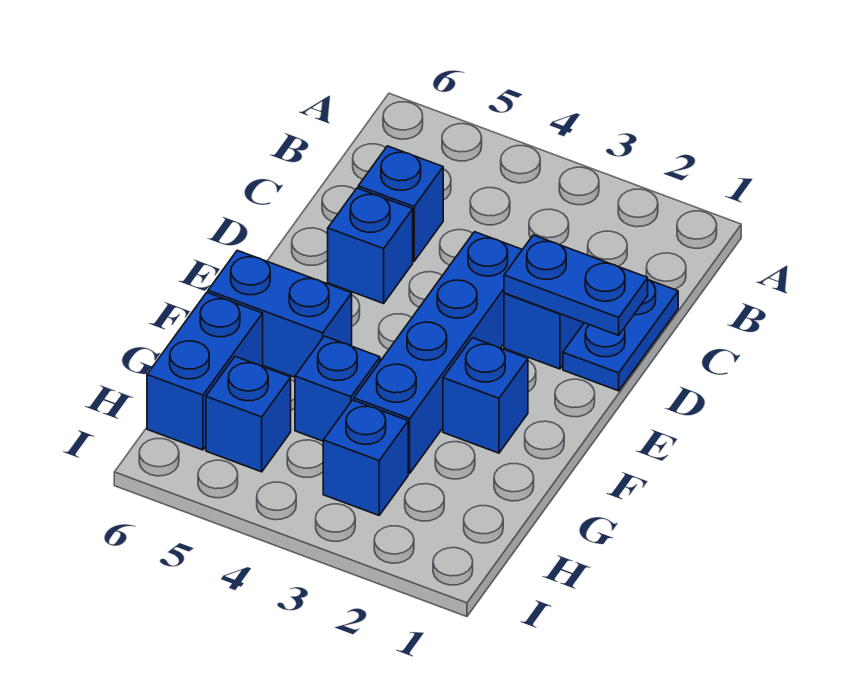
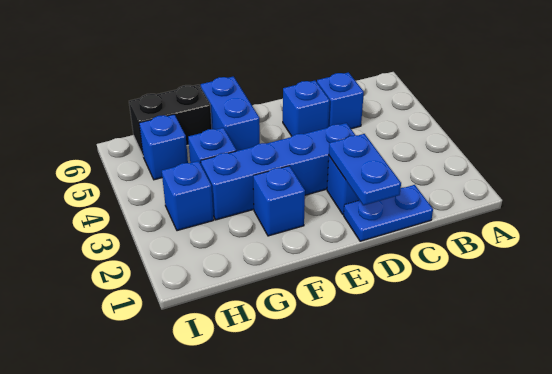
blue brick G6:H6 level 1 -> black brick G6:H6 level 1

